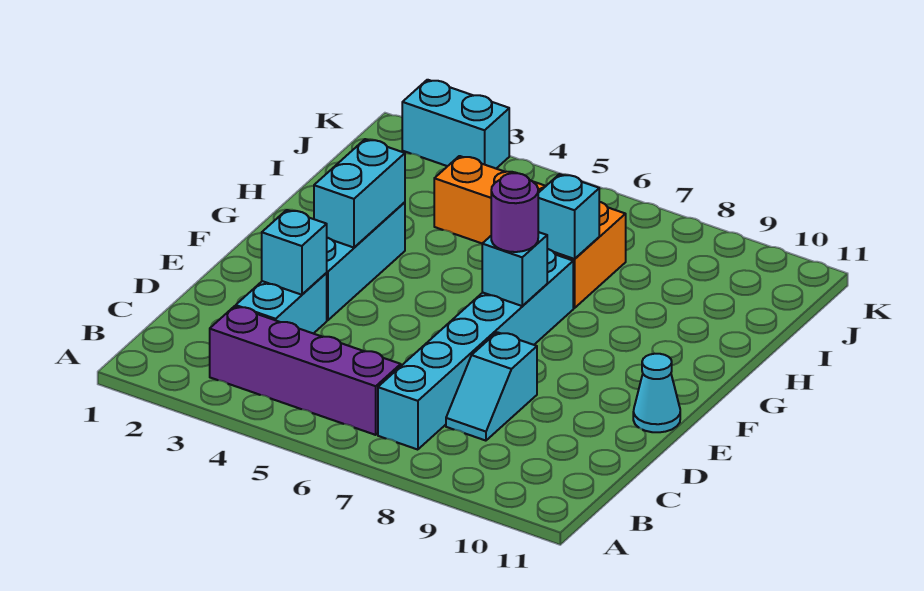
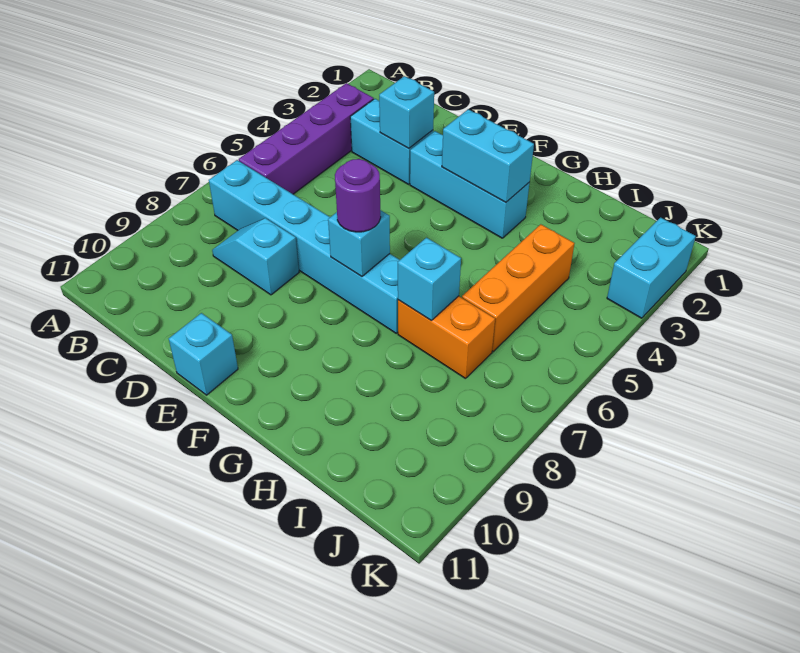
cyan cone E11 level 1 -> cyan brick E11 level 1

